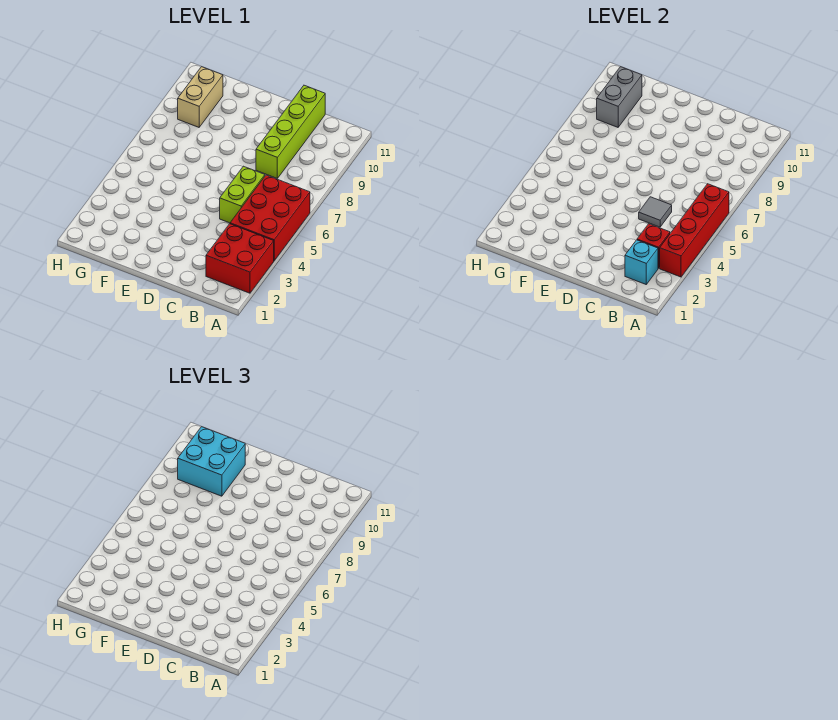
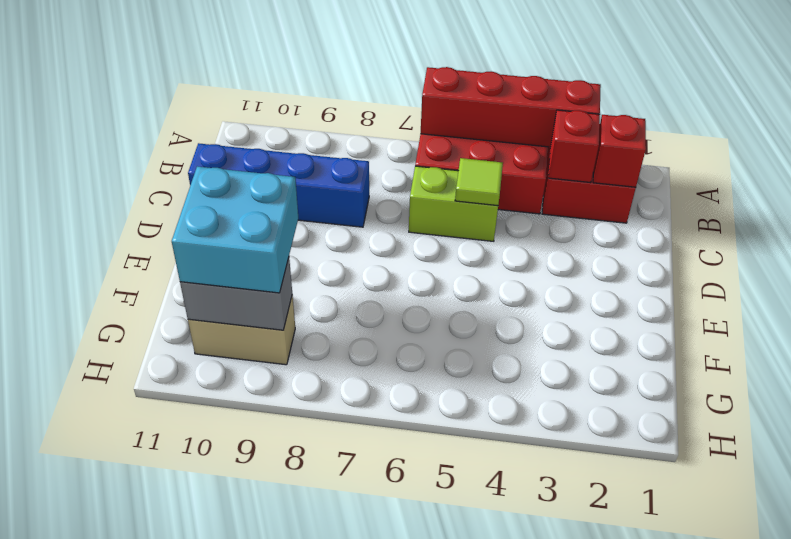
cyan brick B2 level 2 -> red brick B2 level 2
grey tile C5 level 2 -> lime tile C5 level 2
lime brick C8:C11 level 1 -> blue brick C8:C11 level 1

